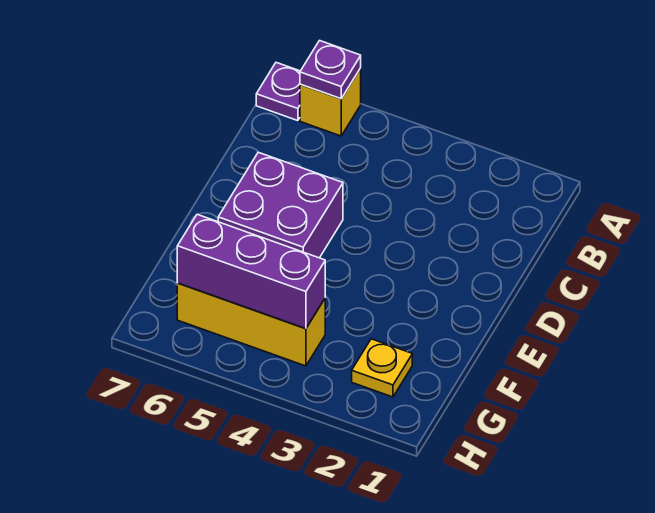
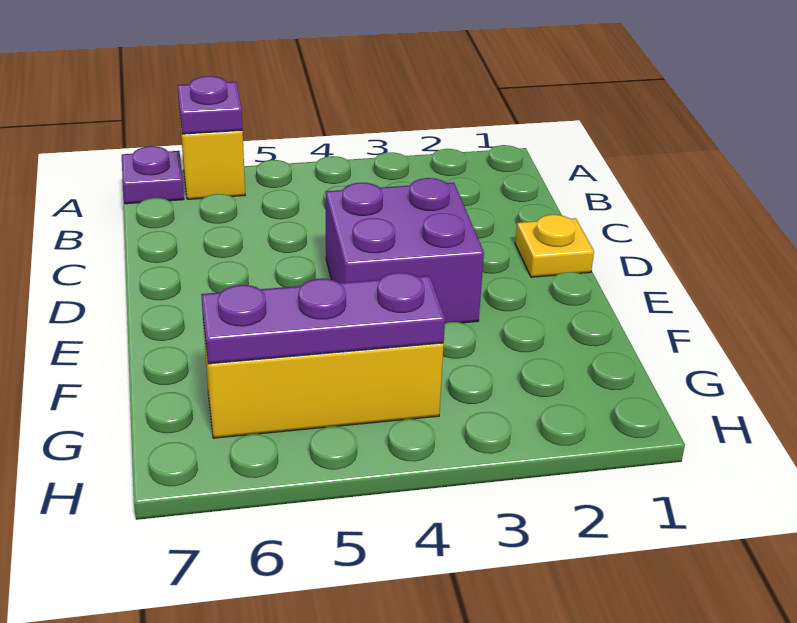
purple brick D5:E6 level 1 -> purple brick D3:E4 level 1
yellow plate G2 level 1 -> yellow plate D1 level 1
purple brick G4:G6 level 2 -> purple plate G4:G6 level 2

